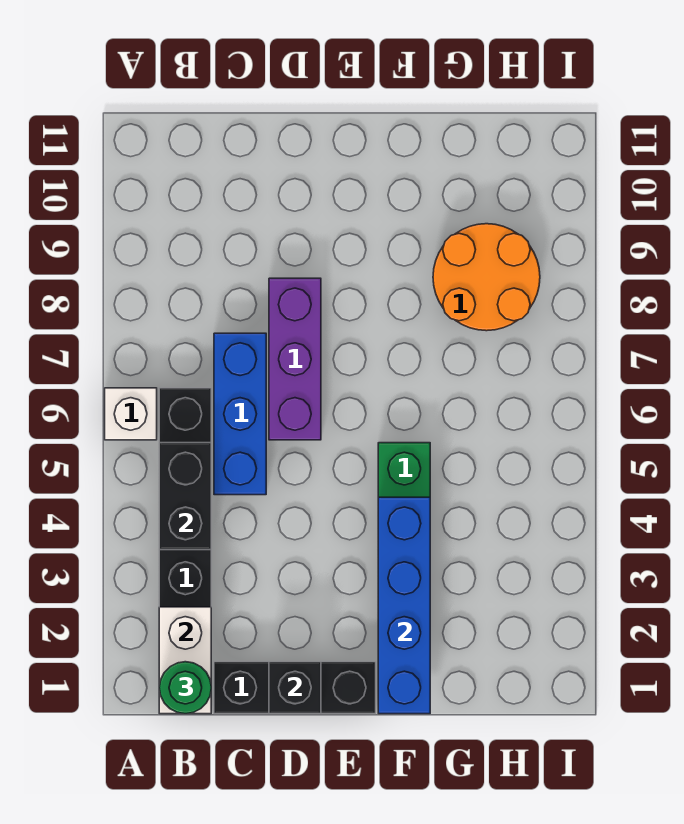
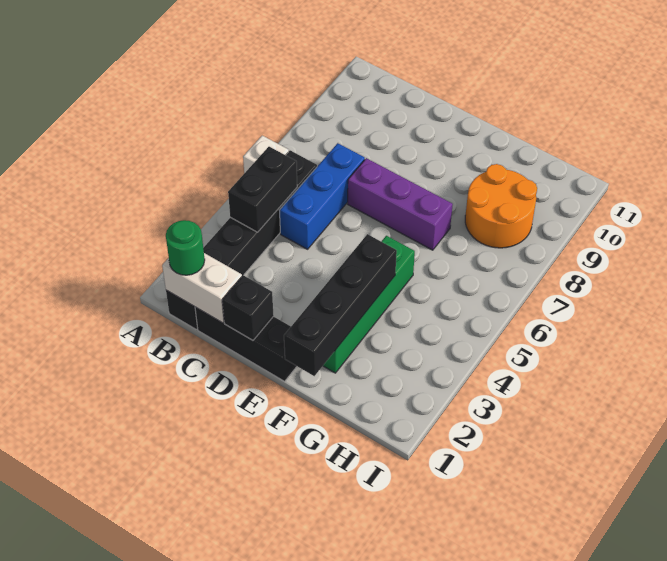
white brick B1:B2 level 2 -> white brick B1:C1 level 2
purple brick D6:D8 level 1 -> purple brick D7:F7 level 1
blue brick F1:F4 level 2 -> black brick F1:F4 level 2

